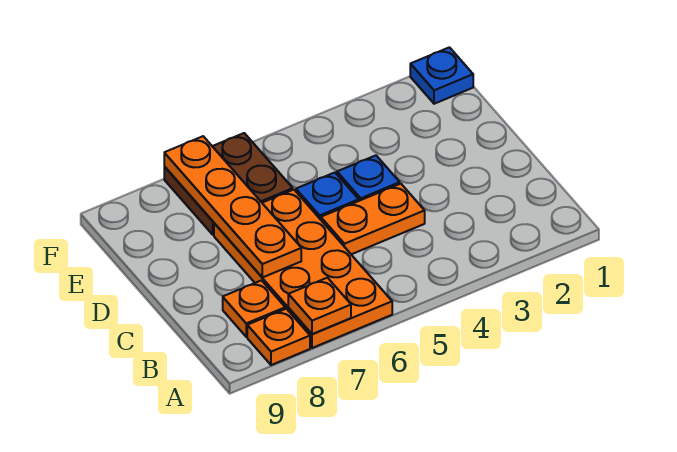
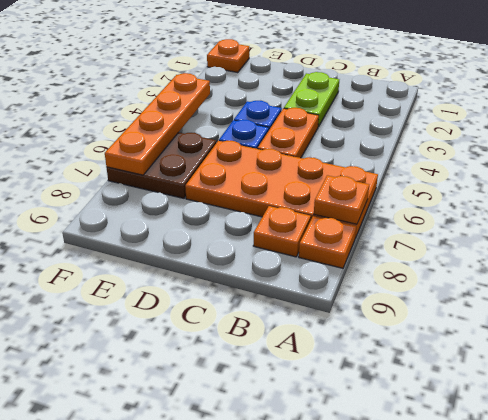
none -> lime plate C2:C3 level 1
orange plate C7:F7 level 2 -> orange plate F4:F7 level 2
blue plate F1 level 1 -> orange plate F1 level 1

